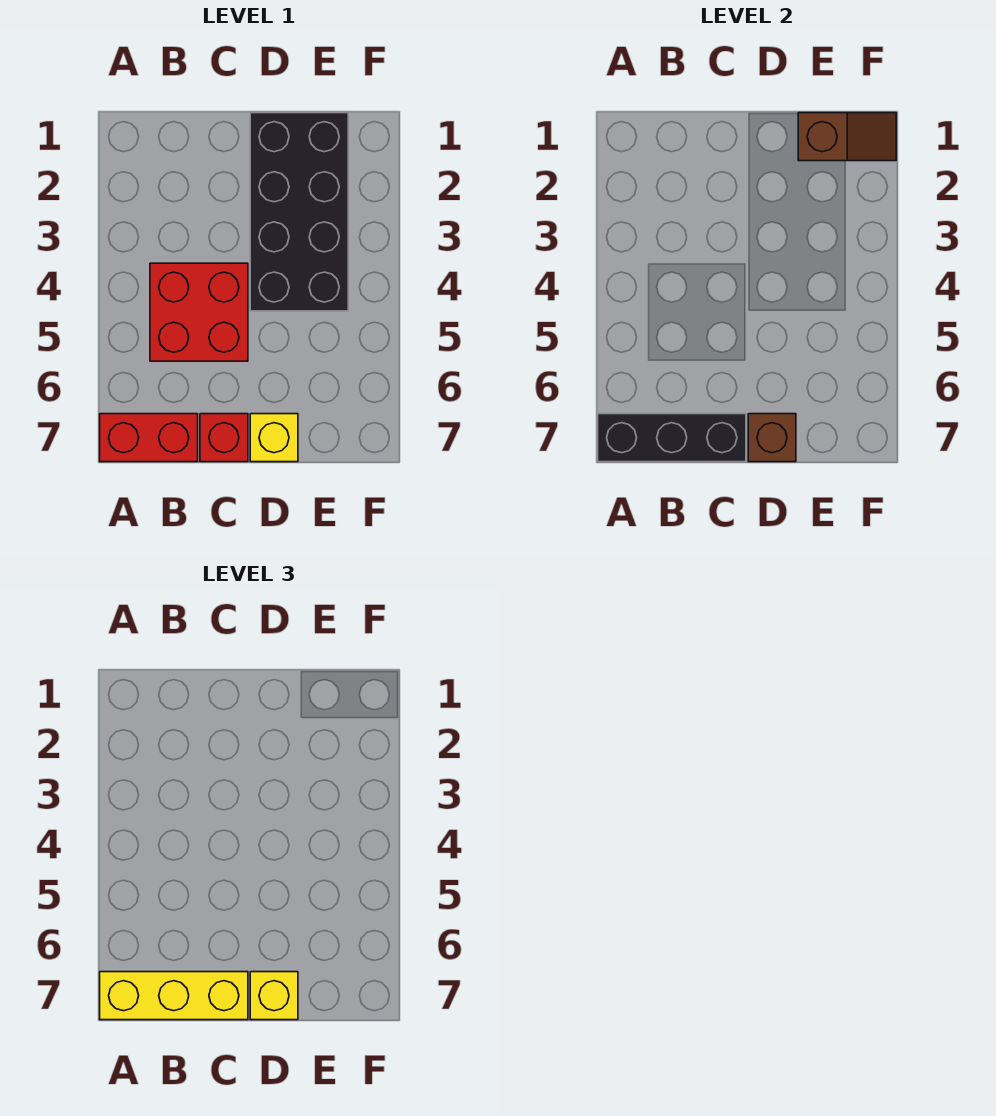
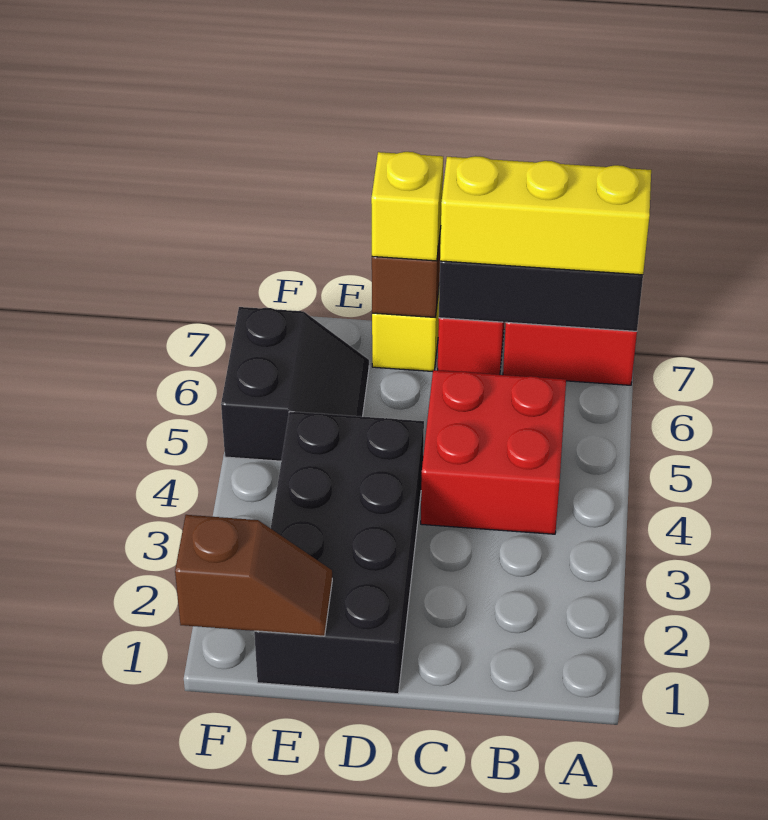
brown slope E1:F1 level 2 top E -> brown slope E1:F1 level 2 top F
none -> black slope E5:F6 level 1 top F

